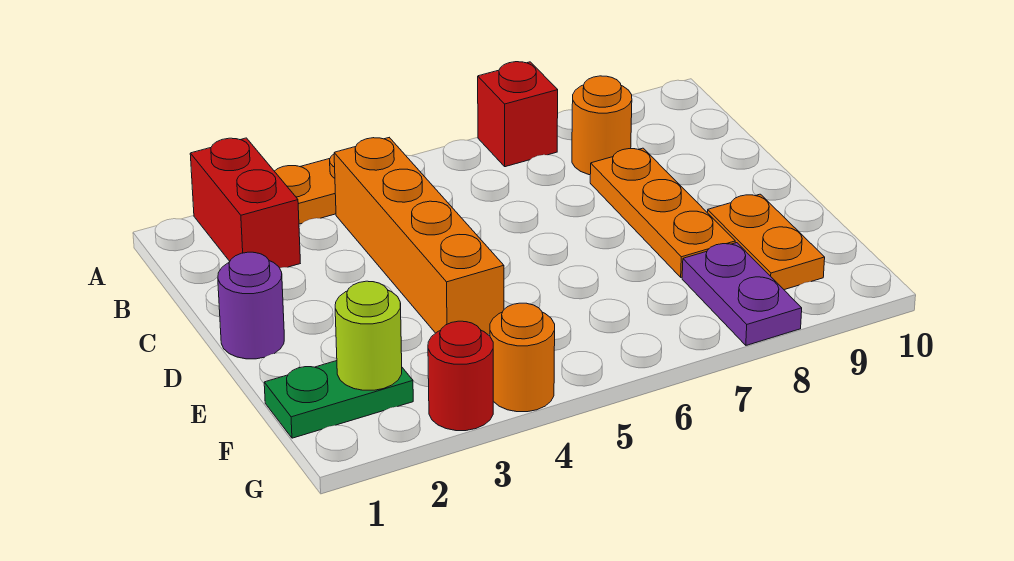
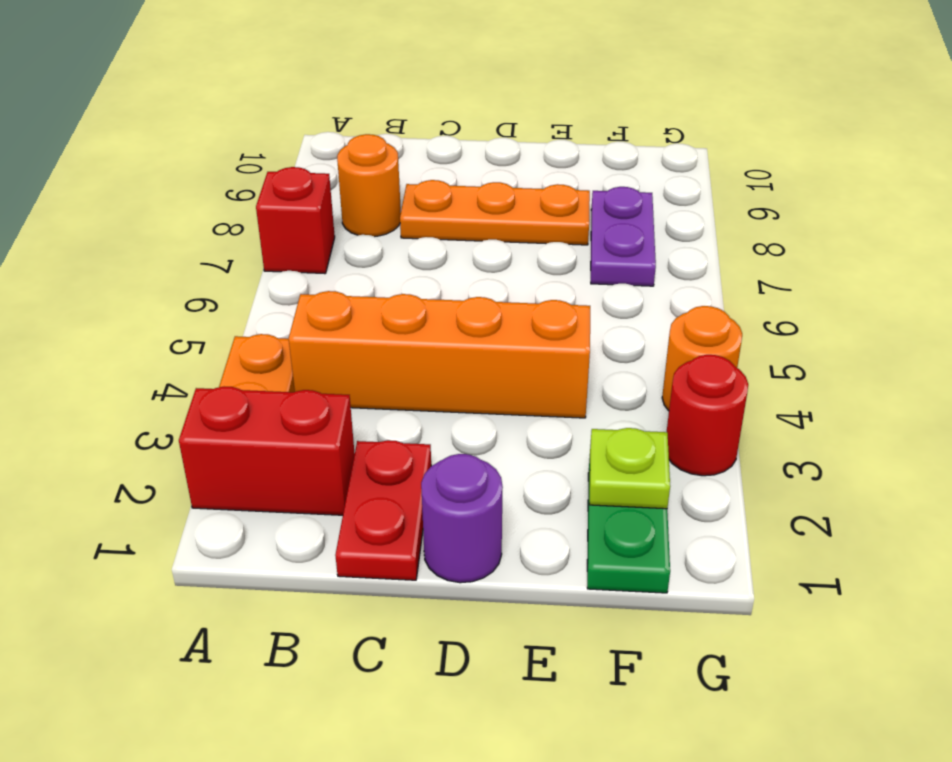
none -> red plate C1:C2 level 1
orange plate E9:F9 level 1 -> none
lime round brick F2 level 2 -> lime plate F2 level 2
purple plate F8:G8 level 1 -> purple plate F7:F8 level 1

